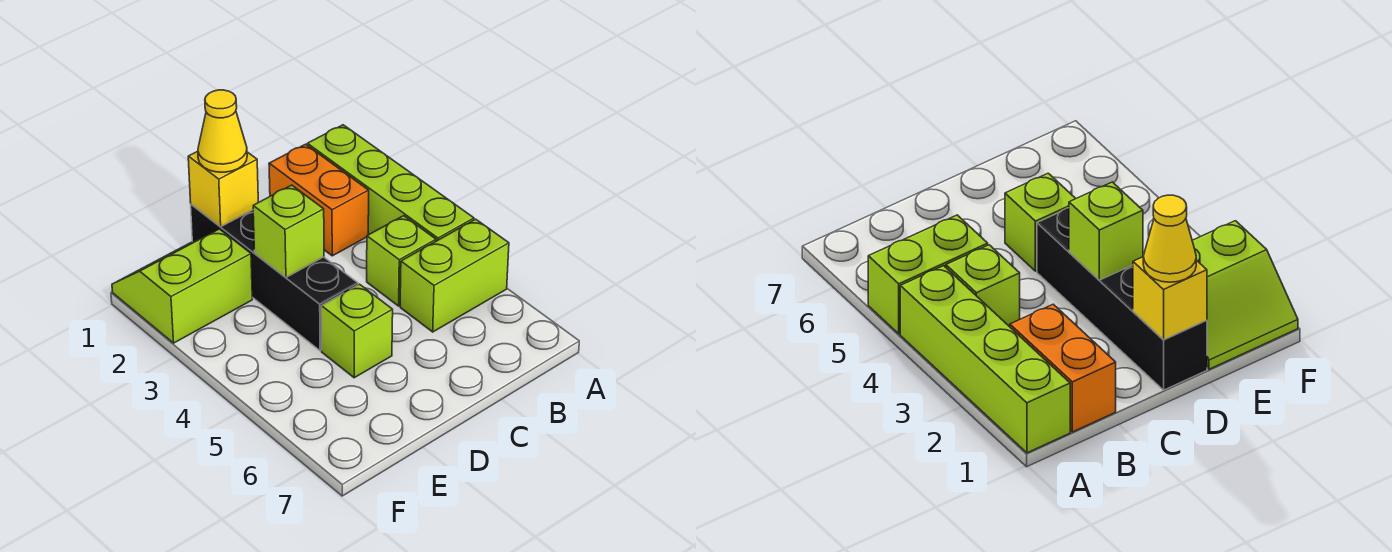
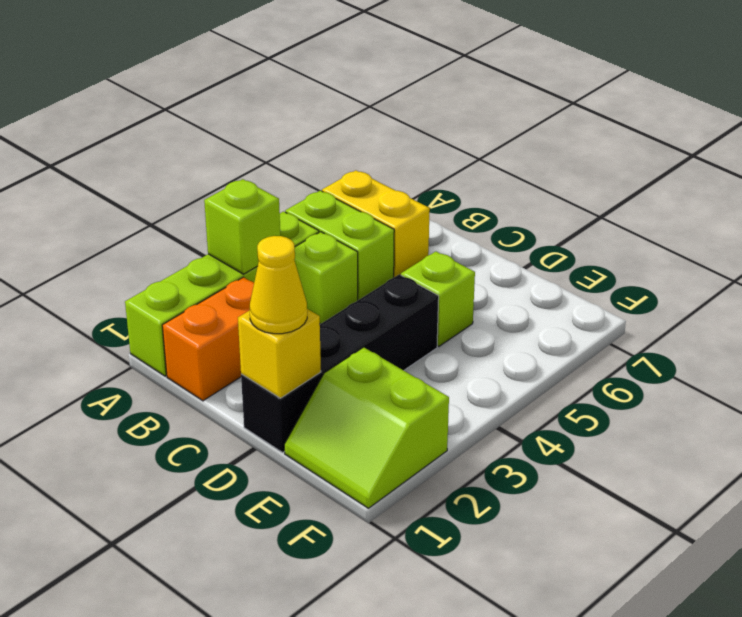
none -> yellow brick A6:B6 level 1
lime brick D3 level 2 -> lime brick A3 level 2

